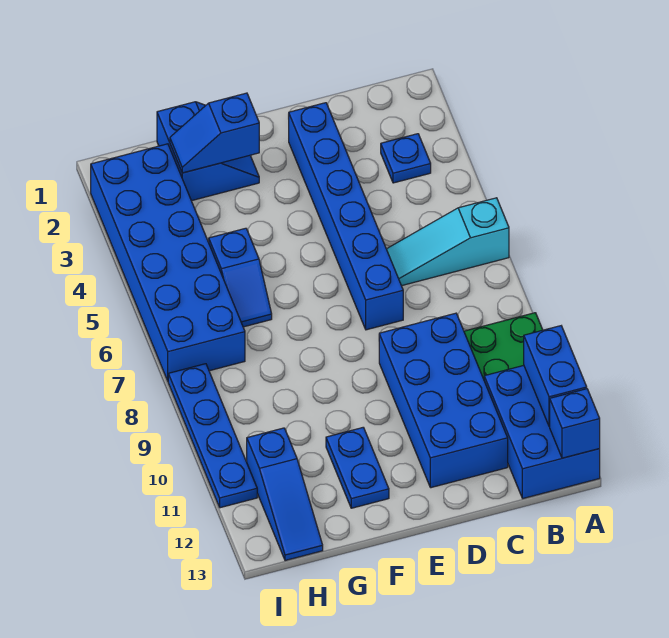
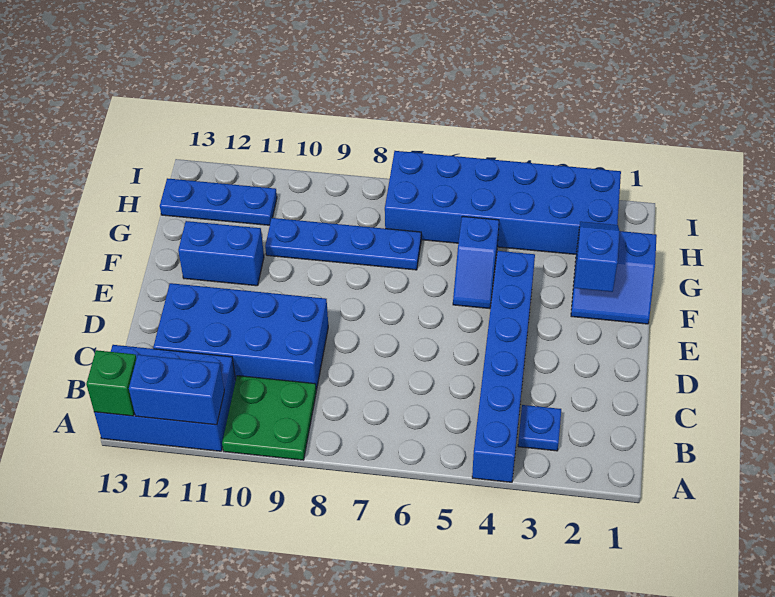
cyan slope A6:C6 level 1 top A -> none
blue brick A13 level 2 -> green brick A13 level 2
blue brick D2:D7 level 1 -> blue brick A4:F4 level 1
blue plate F11:F12 level 1 -> blue brick F11:F12 level 1
blue slope G5:G6 level 1 top 5 -> blue slope F5:G5 level 1 top G
blue slope H11:H13 level 1 top 11 -> blue plate H11:H13 level 1
blue plate I8:I11 level 1 -> blue plate G7:G10 level 1

